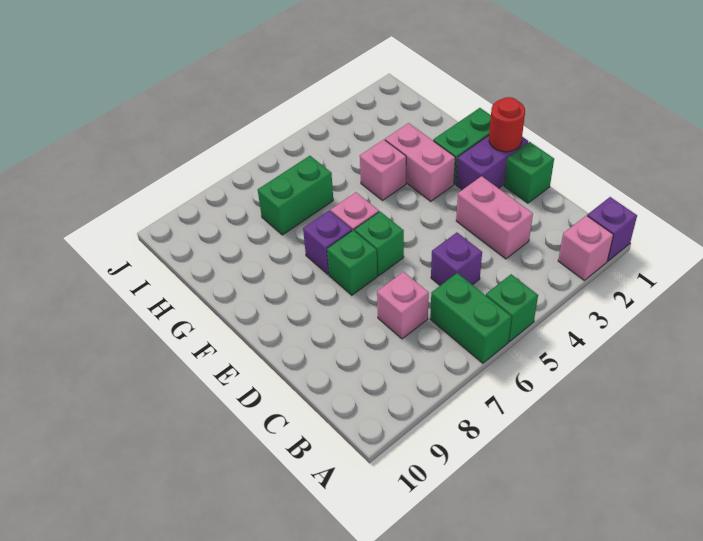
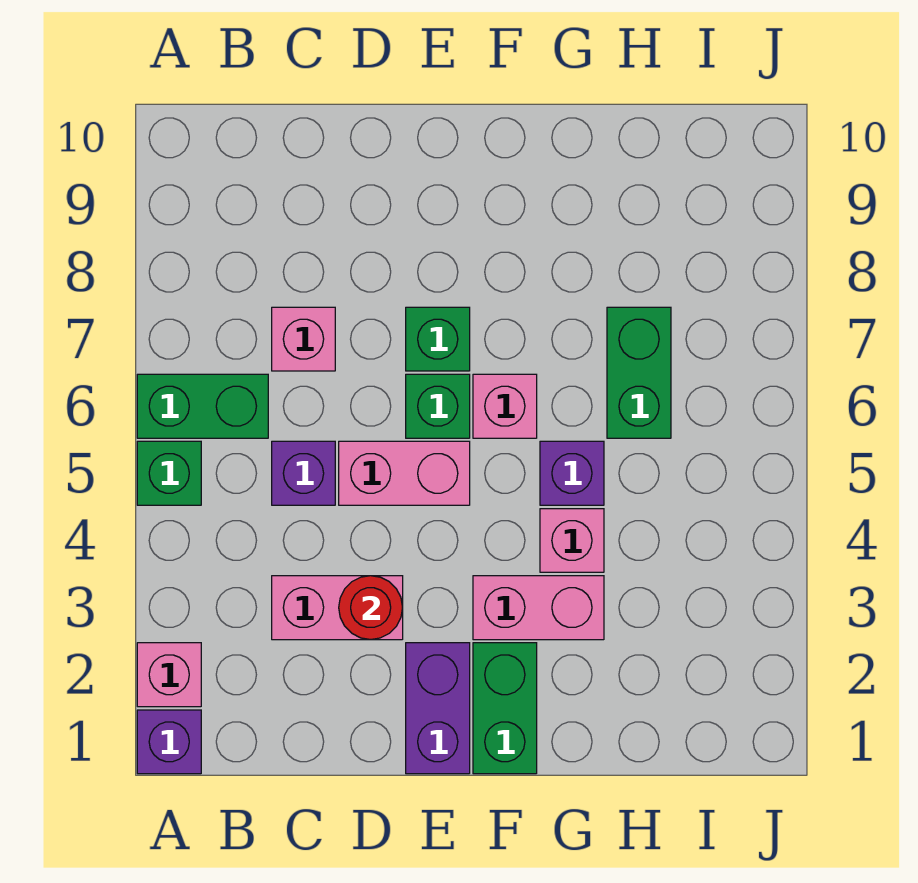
green brick D1 level 1 -> none
none -> pink brick D5:E5 level 1
red round brick E1 level 2 -> red round brick D3 level 2
purple brick F7 level 1 -> purple brick G5 level 1

